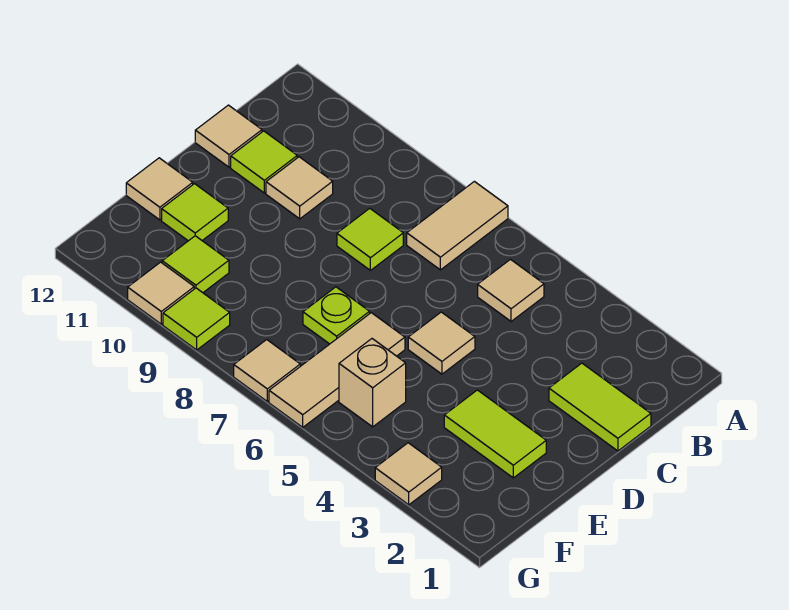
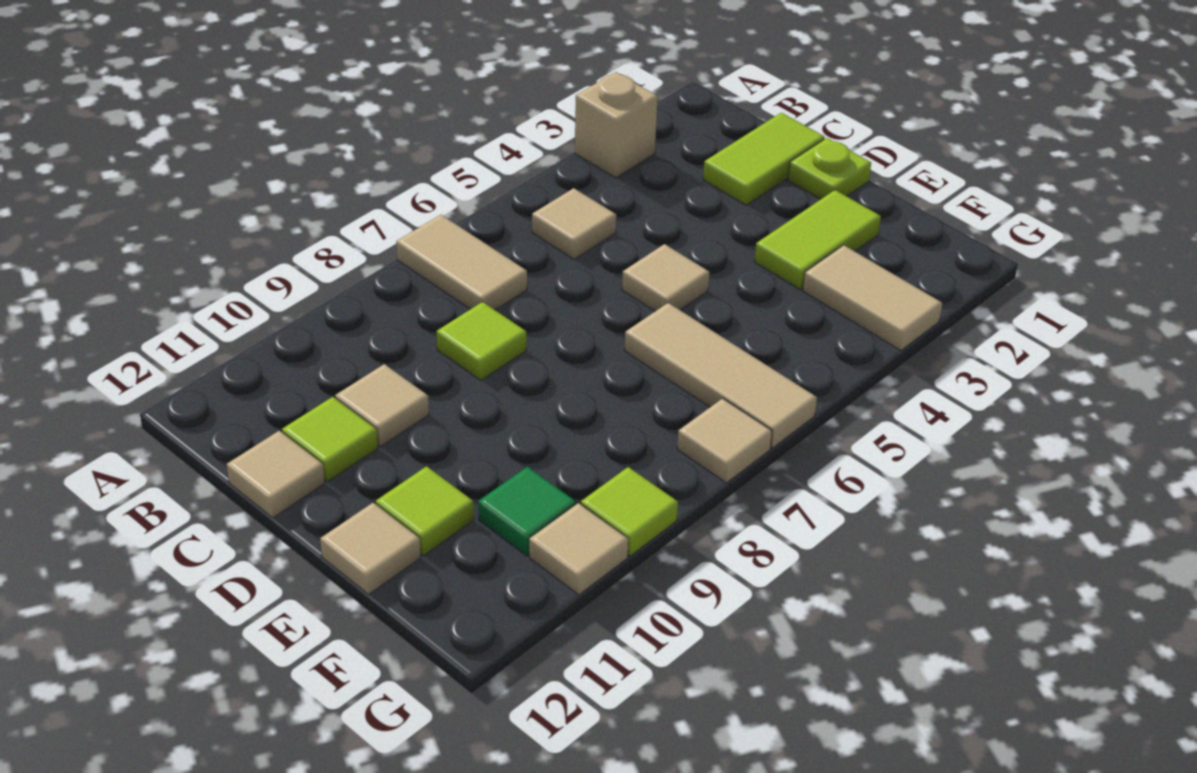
lime plate E7 level 1 -> lime plate D1 level 1
tan brick F5 level 1 -> tan brick A3 level 1
lime tile F10 level 1 -> green tile F10 level 1
tan tile G3 level 1 -> tan tile F3:G3 level 1

